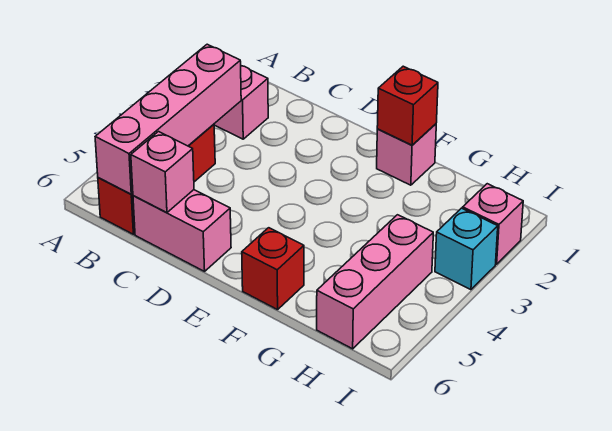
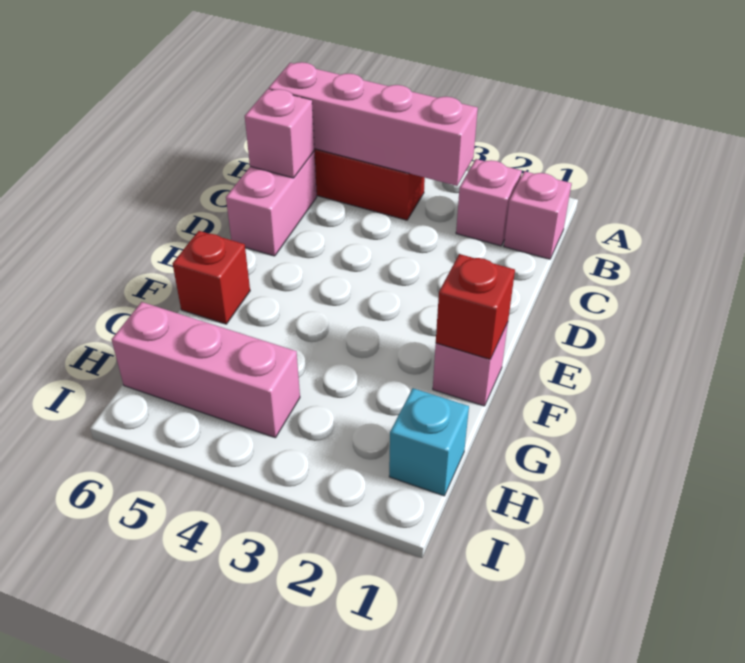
pink brick I2 level 1 -> pink brick B1 level 1
cyan brick I3 level 1 -> cyan brick H1 level 1

